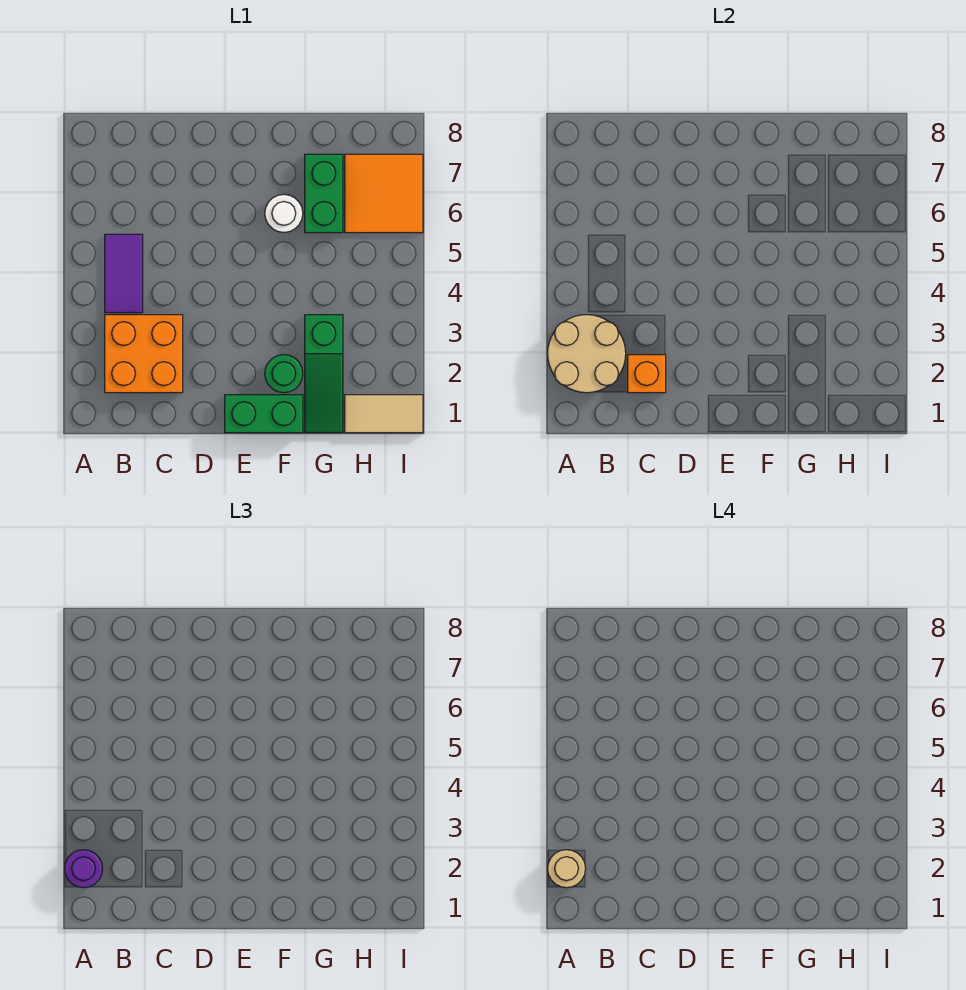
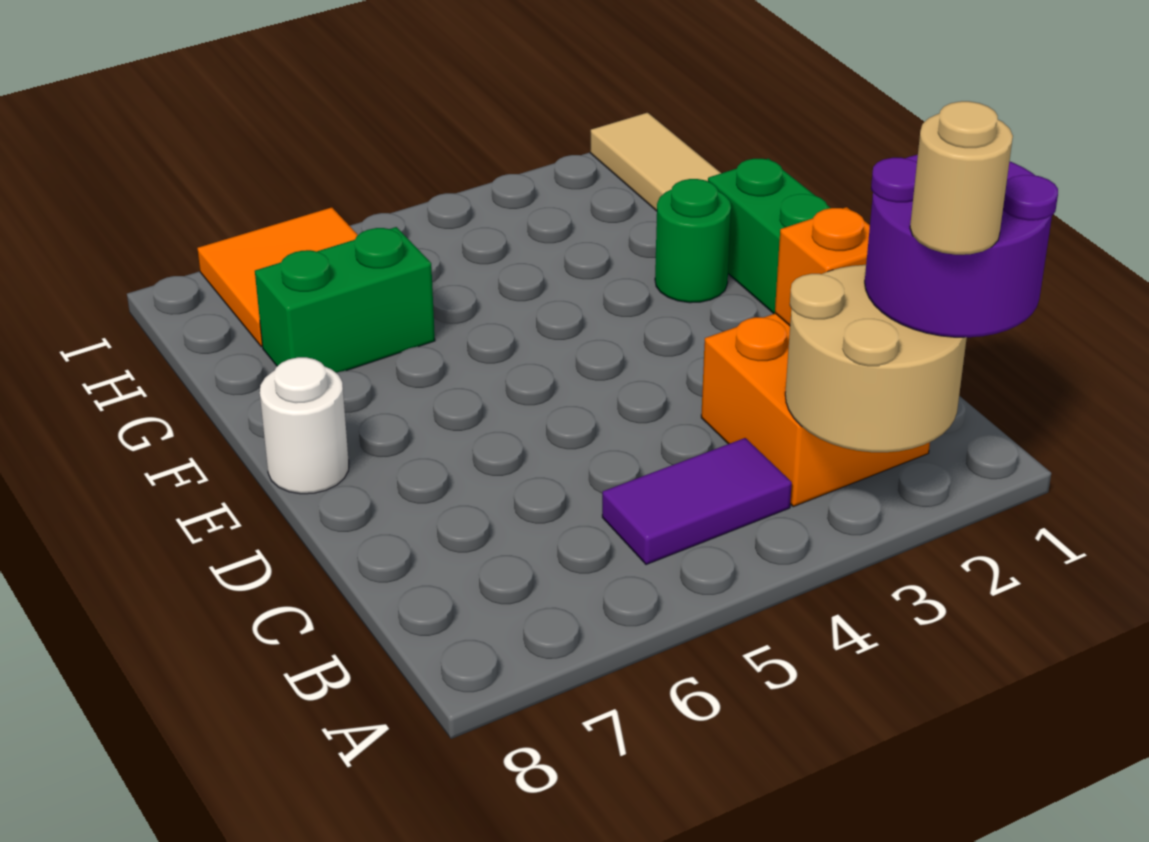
purple round brick A2 level 3 -> purple round brick A1:B2 level 3
white round brick F6 level 1 -> white round brick E8 level 1
green slope G1:G3 level 1 top 3 -> none

